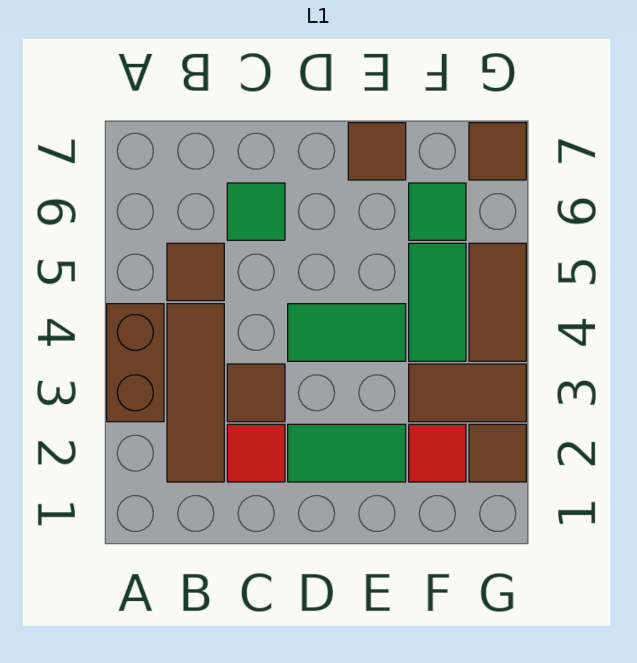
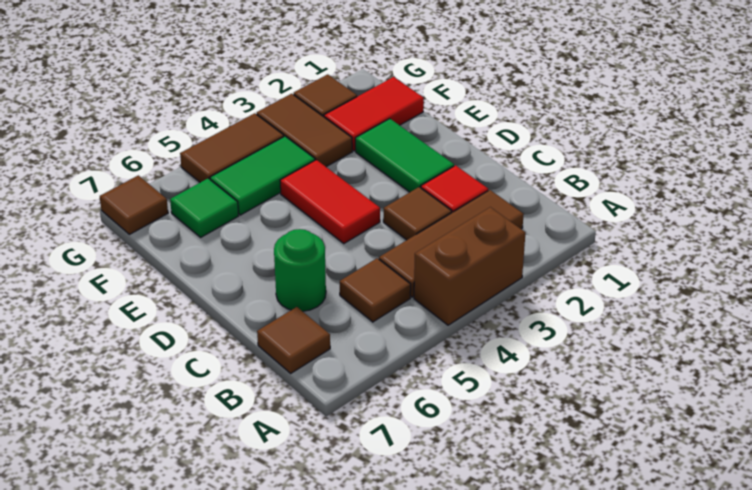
green tile C6 level 1 -> green round brick C6 level 1
green tile D4:E4 level 1 -> red tile D4:E4 level 1
brown tile E7 level 1 -> brown tile B7 level 1
red tile F2 level 1 -> red tile F1:F2 level 1

